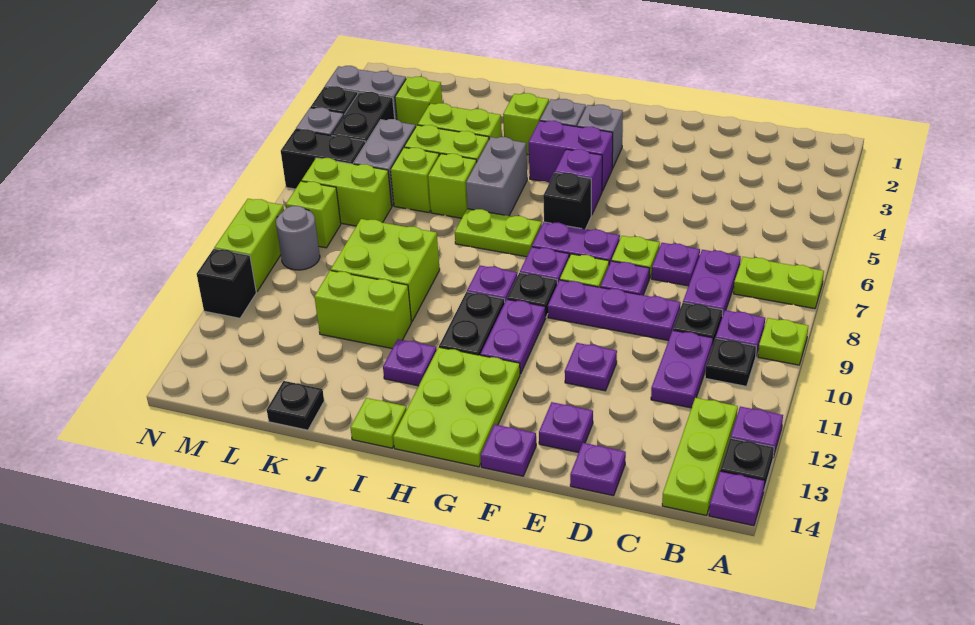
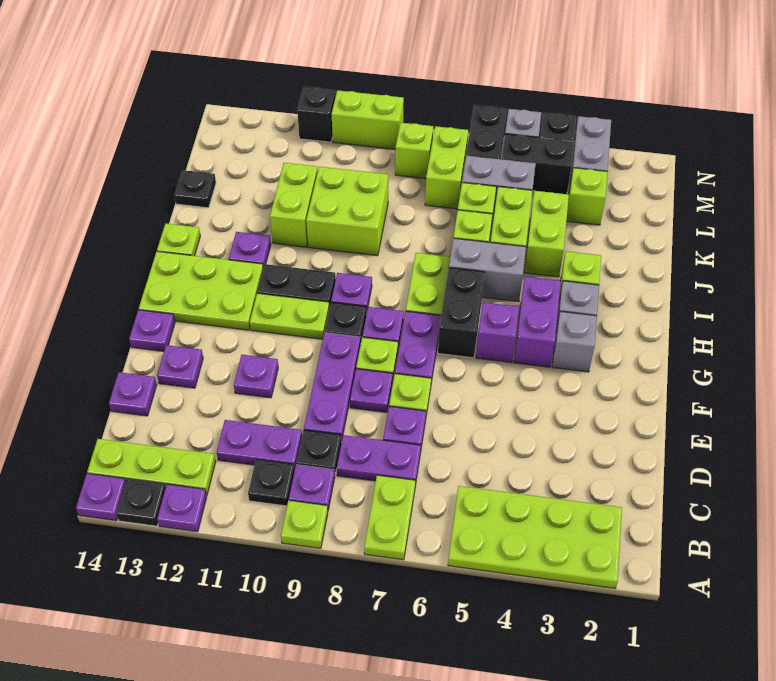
none -> lime plate A2:B5 level 1
black brick G6 level 1 -> black brick G6:H6 level 1
purple plate G10:G11 level 1 -> lime plate G10:G11 level 1
grey round brick M9 level 1 -> none

